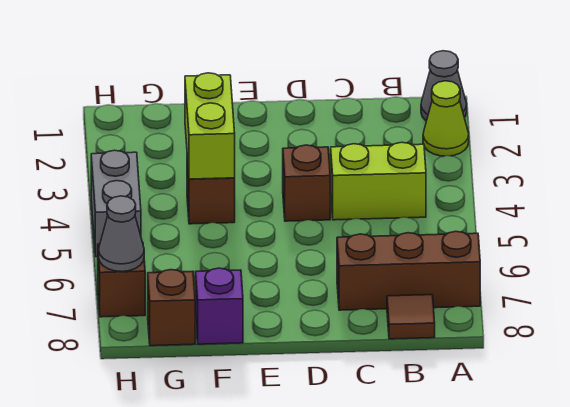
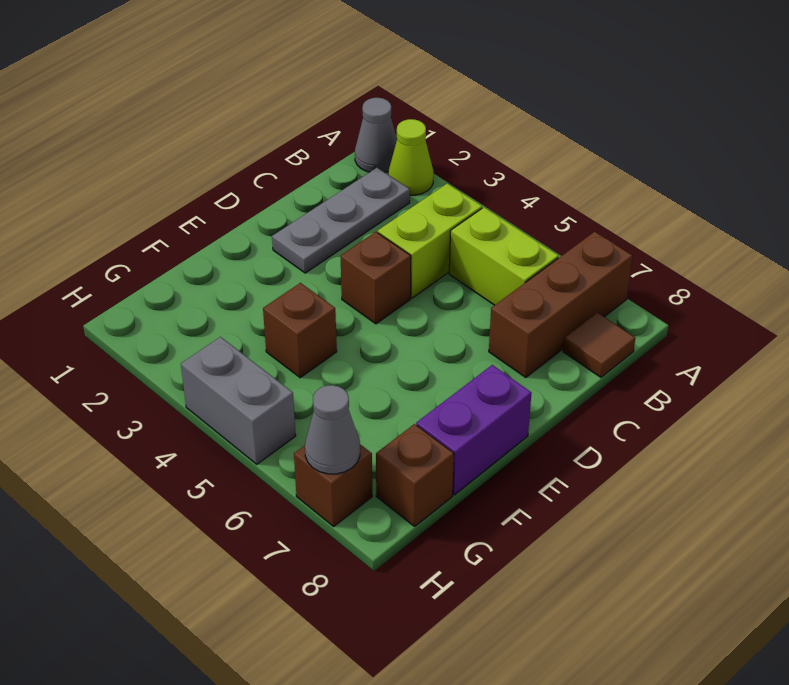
none -> grey plate B2:D2 level 1
lime brick F3:F4 level 2 -> lime brick B5:B6 level 1
purple brick F8 level 1 -> purple brick E8:F8 level 1

